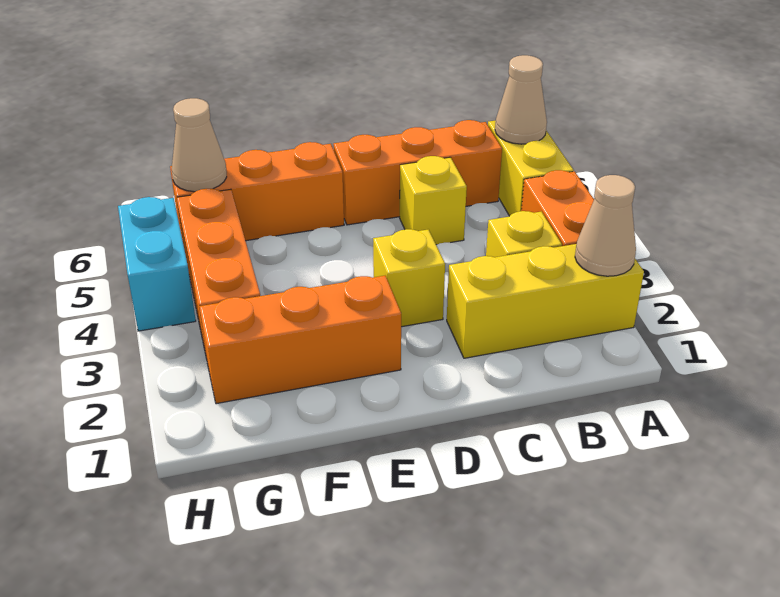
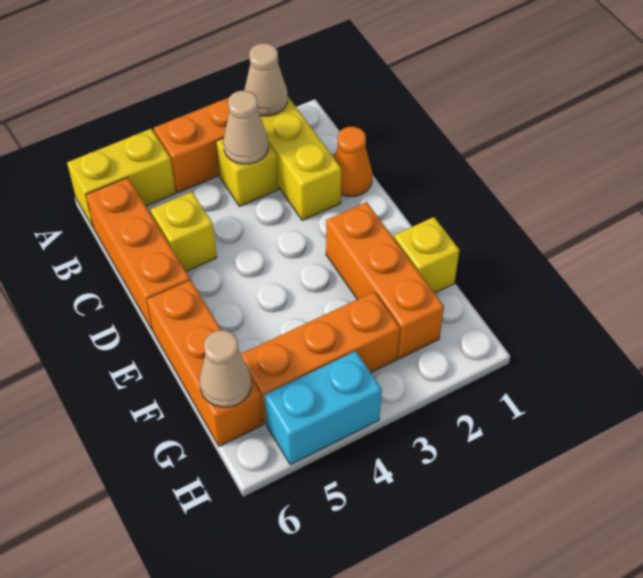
tan cone A6 level 2 -> tan cone B3 level 2
none -> orange cone C1 level 1
yellow brick D3 level 1 -> yellow brick F1 level 1

